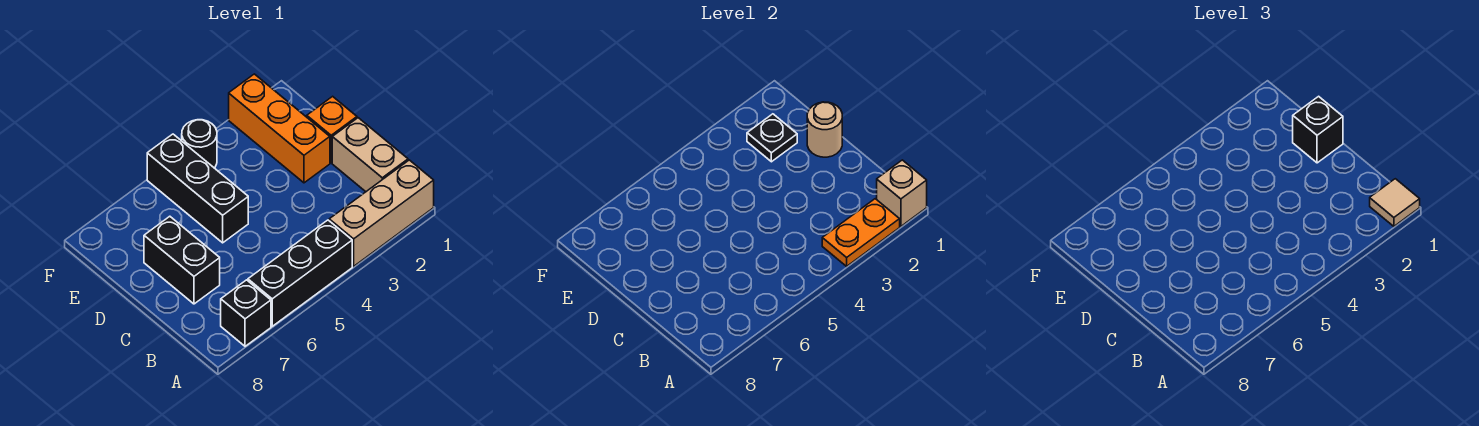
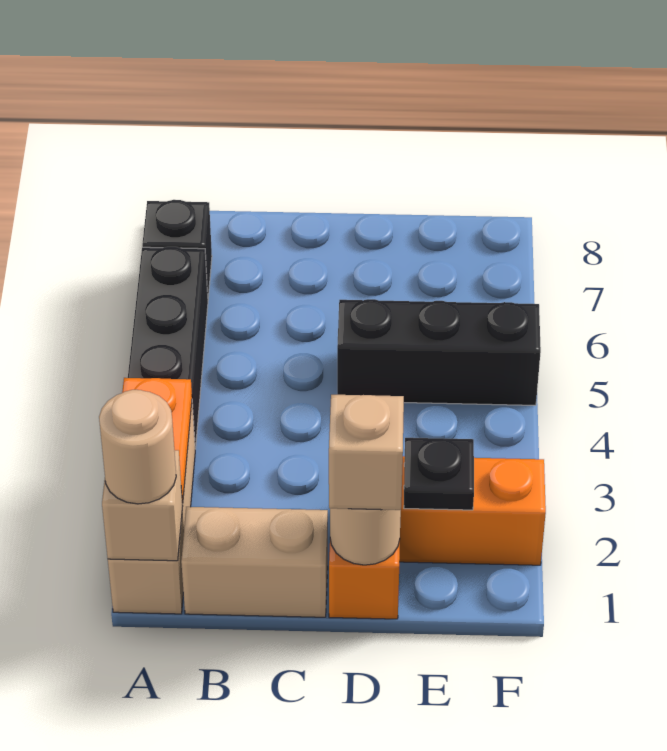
tan tile A1 level 3 -> tan round brick A1 level 3
black brick C7:D7 level 1 -> none
black brick D1 level 3 -> tan brick D1 level 3
black round brick F4 level 1 -> none

